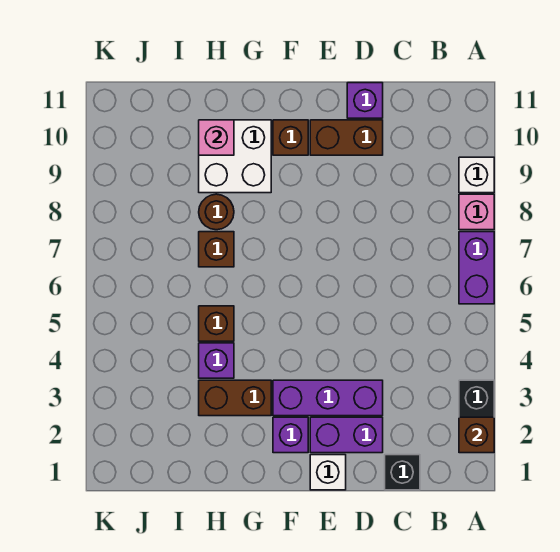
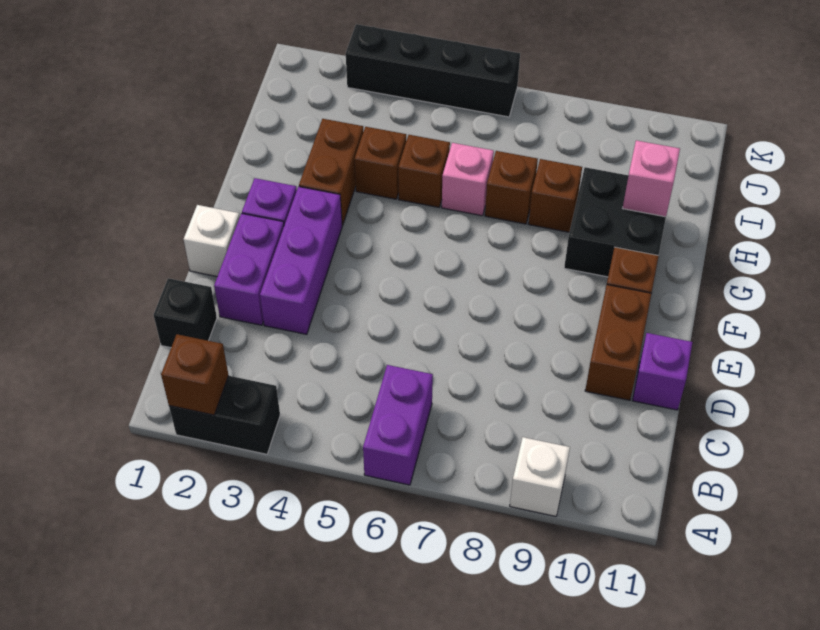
purple brick A6:A7 level 1 -> purple brick A6:B6 level 1
pink brick A8 level 1 -> pink brick H6 level 1
white brick G9:H10 level 1 -> black brick G9:H10 level 1
purple brick H4 level 1 -> brown brick H4 level 1
brown round brick H8 level 1 -> brown brick H8 level 1
none -> black brick K3:K6 level 1

